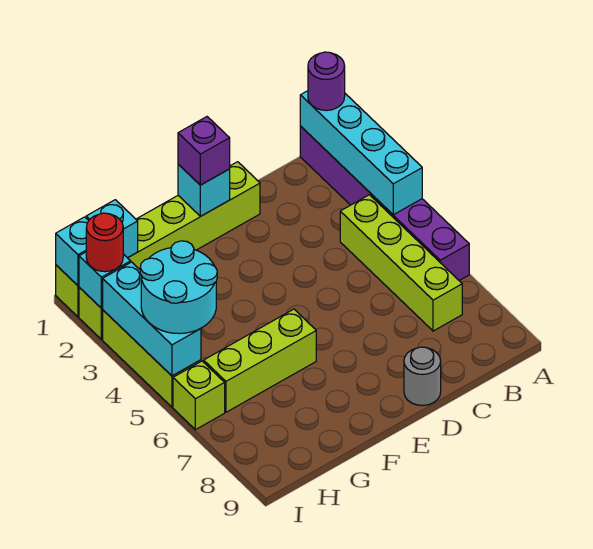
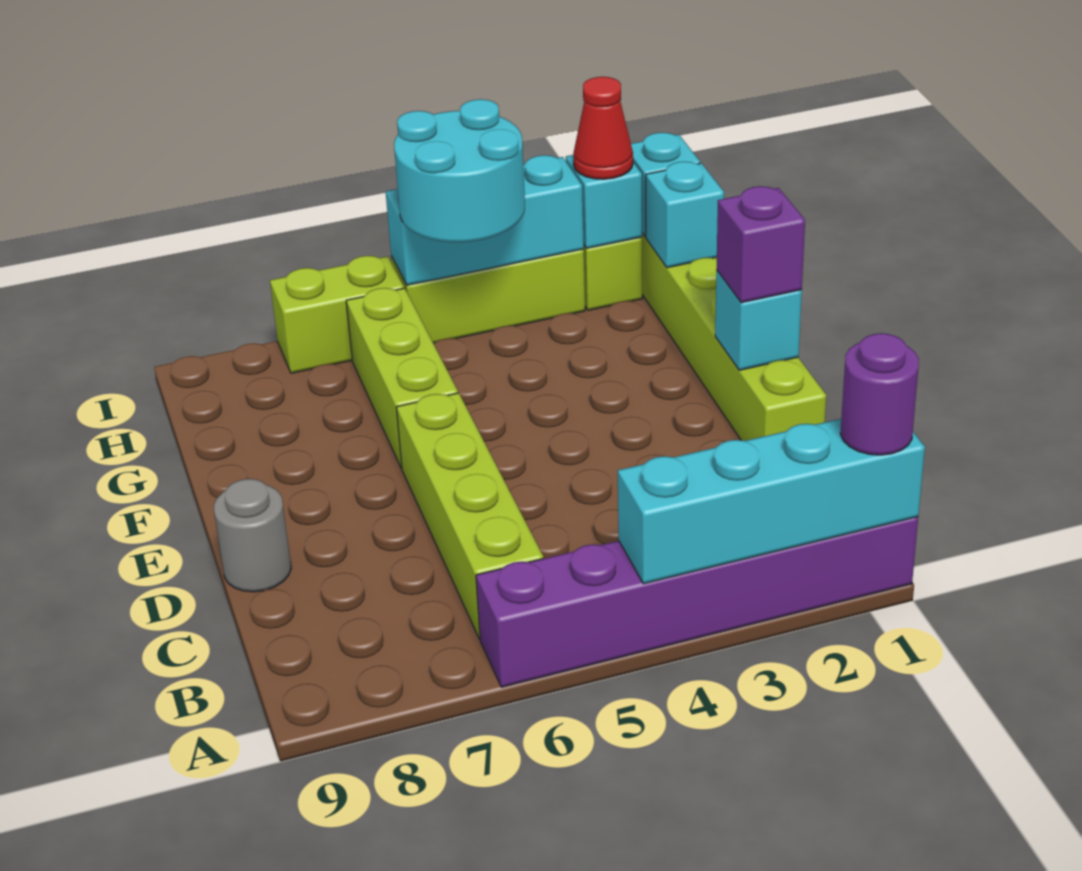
lime brick B4:B7 level 1 -> lime brick B6:E6 level 1
red round brick I2 level 3 -> red cone I2 level 3
lime brick I6 level 1 -> lime brick I6:I7 level 1

